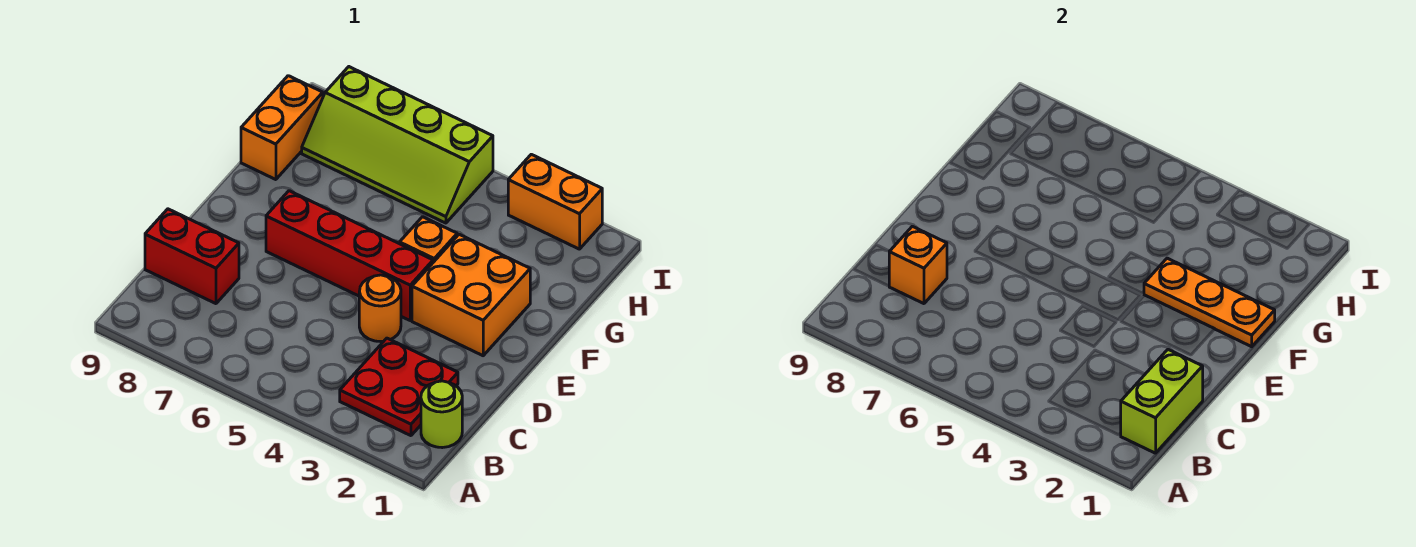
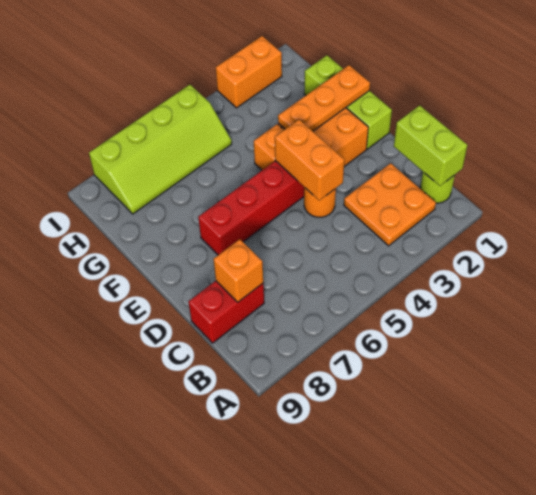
red plate B2:C3 level 1 -> orange plate B2:C3 level 1
none -> lime brick E1:G1 level 1
orange brick G9:H9 level 1 -> orange brick D4:E4 level 2

